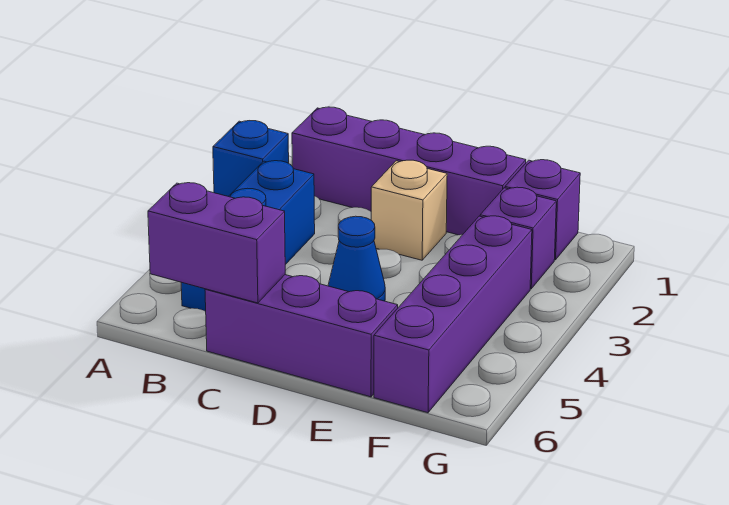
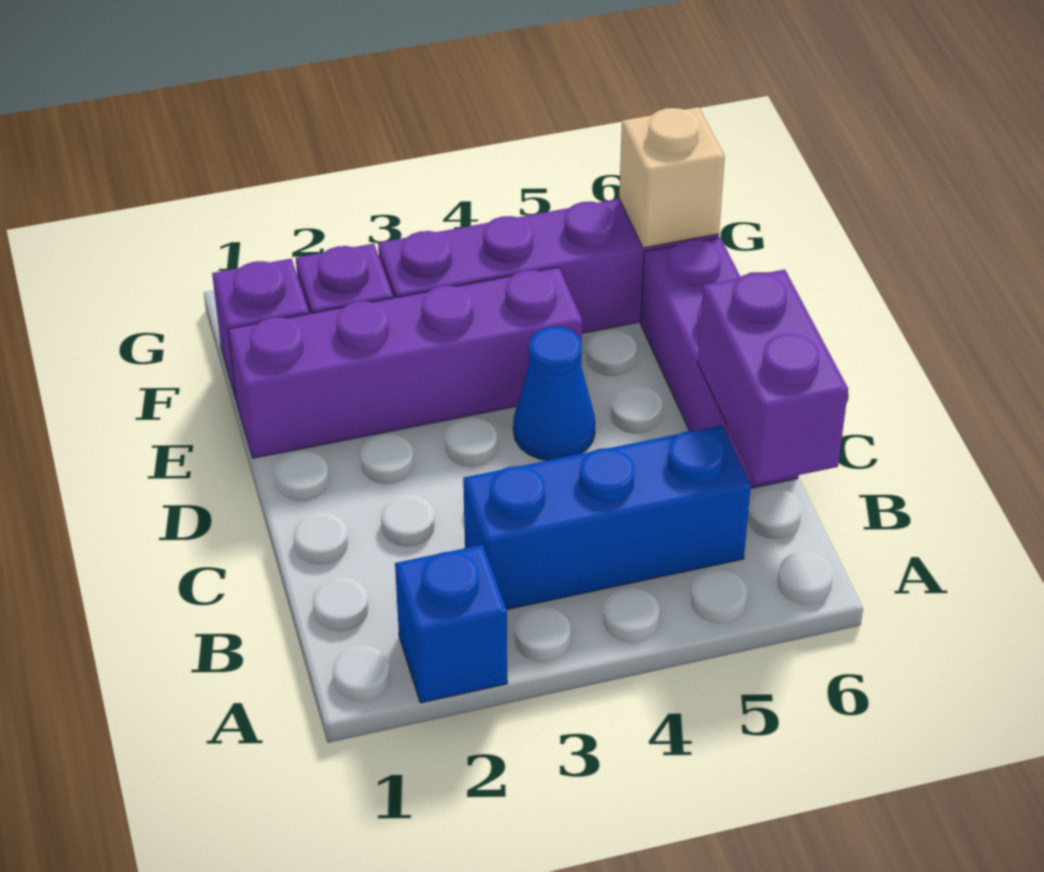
purple brick B1:E1 level 1 -> purple brick E1:E4 level 1
tan brick D2 level 1 -> tan brick F6 level 2

